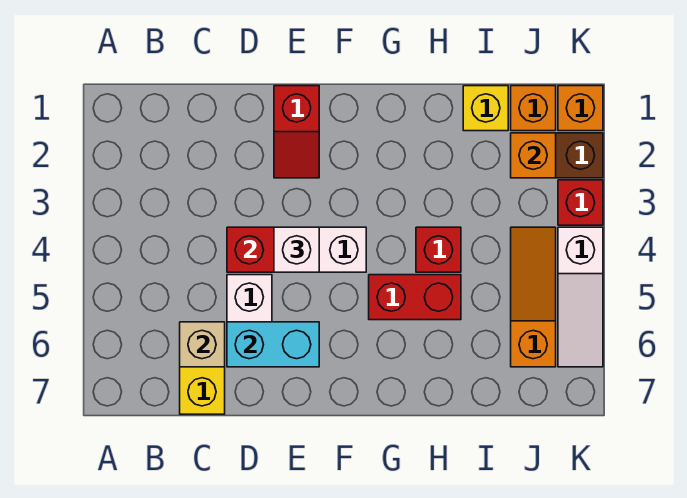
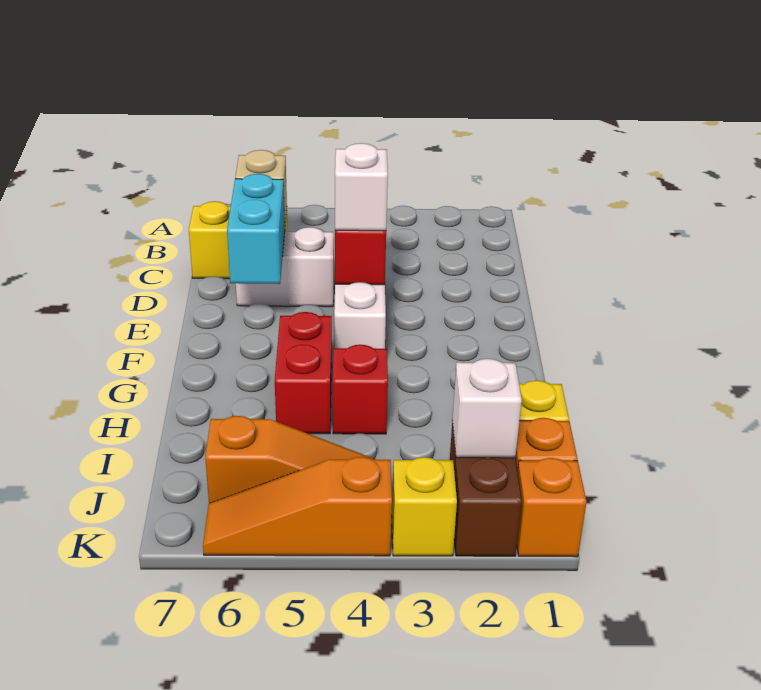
red slope E1:E2 level 1 top 1 -> none
orange brick J2 level 2 -> white brick J2 level 2
red brick K3 level 1 -> yellow brick K3 level 1
white slope K4:K6 level 1 top 4 -> orange slope K4:K6 level 1 top 4

